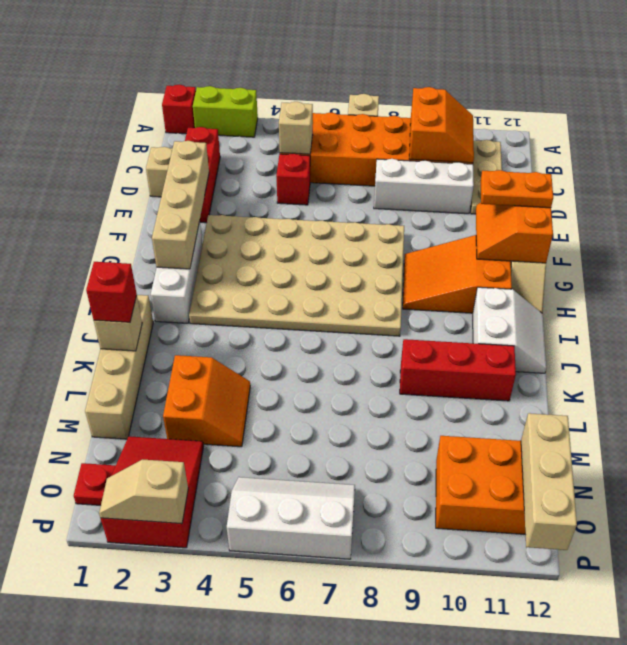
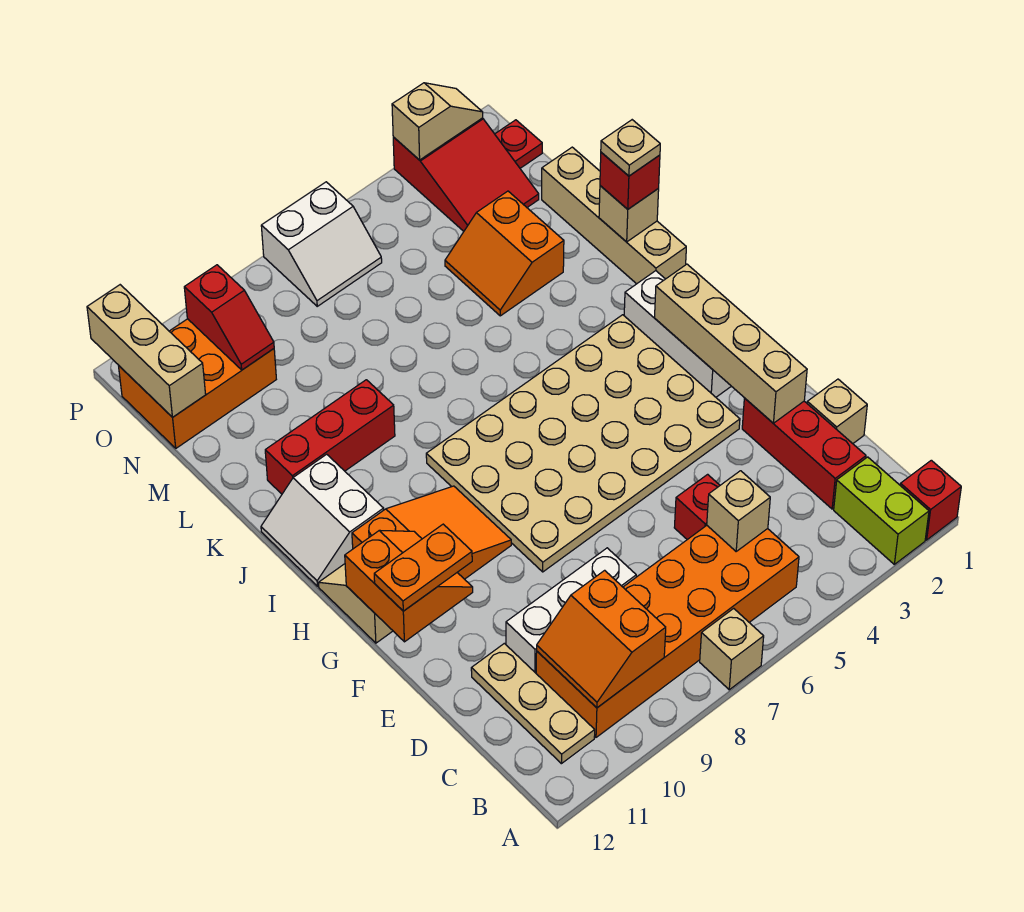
lime brick A2:A3 level 1 -> lime brick A2:B2 level 1
none -> tan plate K1 level 4
none -> red slope N10:O10 level 2 top O
white slope O5:P7 level 1 top P -> white slope O6:P7 level 1 top P

